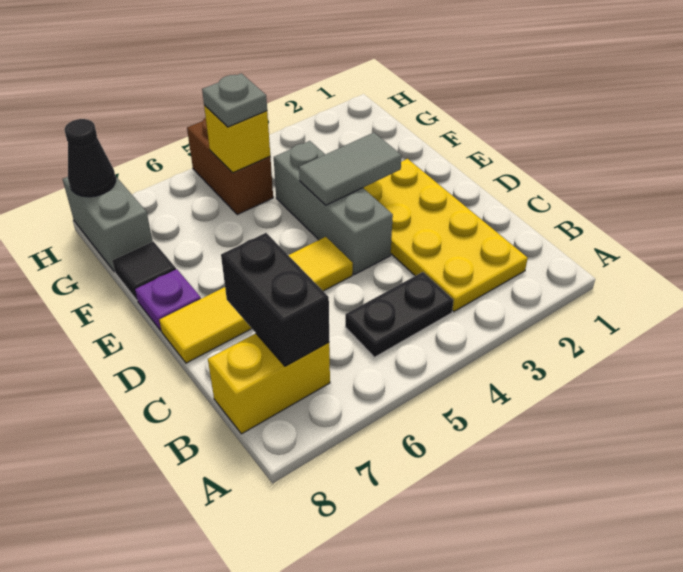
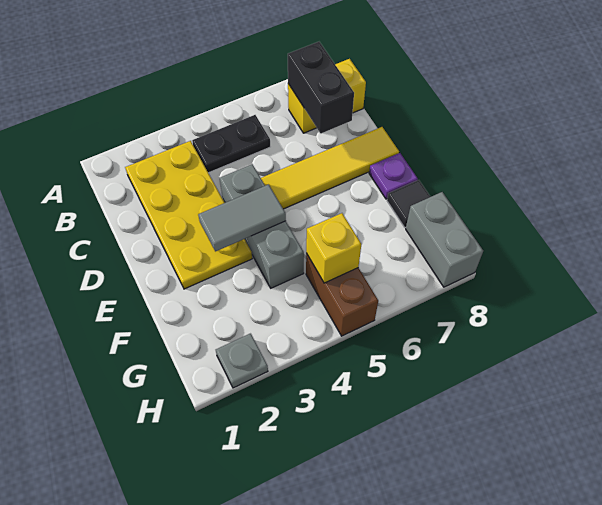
grey plate G5 level 3 -> grey plate H2 level 1
black cone H8 level 2 -> none

